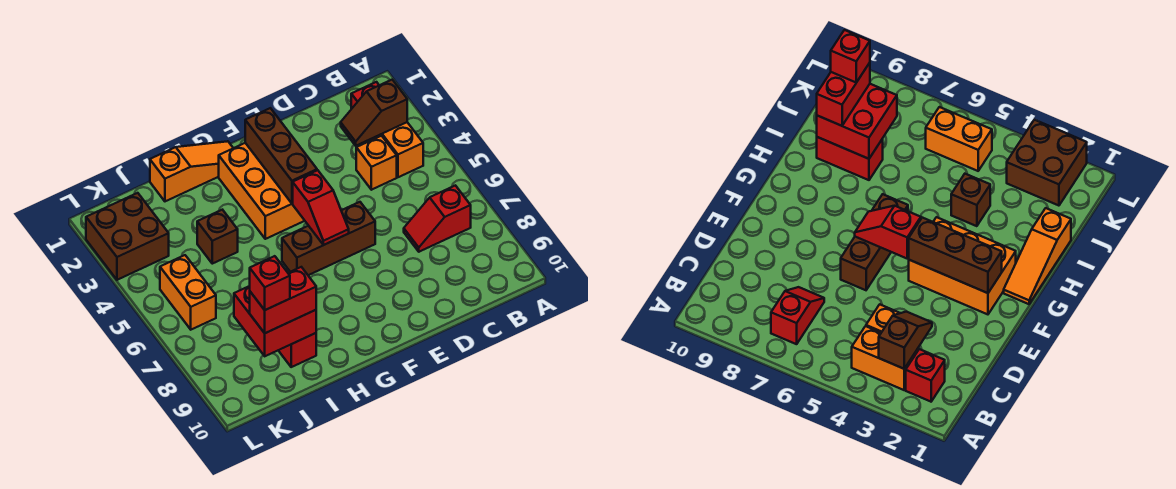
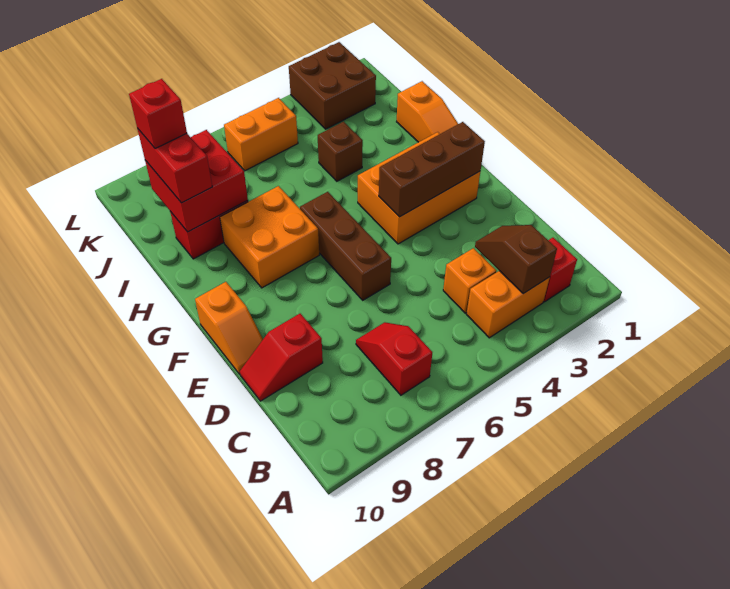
none -> orange slope E10:F10 level 1 top F
red slope F5:F6 level 2 top 5 -> red slope D9:D10 level 1 top 9
none -> orange brick G7:H8 level 1

